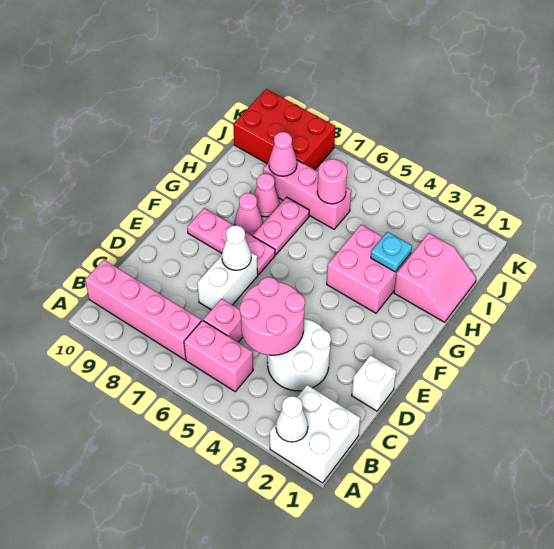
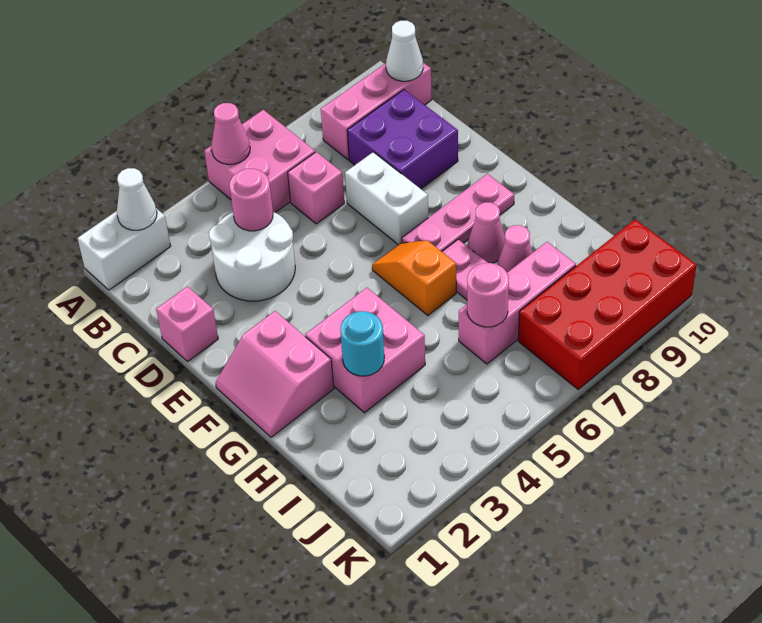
white brick A1:B2 level 1 -> white brick A1:A2 level 1
pink brick B5:B6 level 1 -> pink brick A5:B6 level 1
pink brick B7:B10 level 1 -> pink brick B8:B10 level 1
pink round brick C4:D5 level 2 -> pink round brick C4 level 2
none -> purple brick C8:D9 level 1
white brick D1 level 1 -> pink brick D1 level 1
white cone E7 level 2 -> white cone B10 level 2
none -> orange slope F6:G6 level 1 top G
pink slope H1:I2 level 1 top 2 -> pink slope F1:G2 level 1 top 2
cyan plate H3 level 2 -> cyan round brick H3 level 2
pink cone I8 level 2 -> pink cone A5 level 2
red brick J8:K10 level 1 -> red brick J7:K10 level 1

